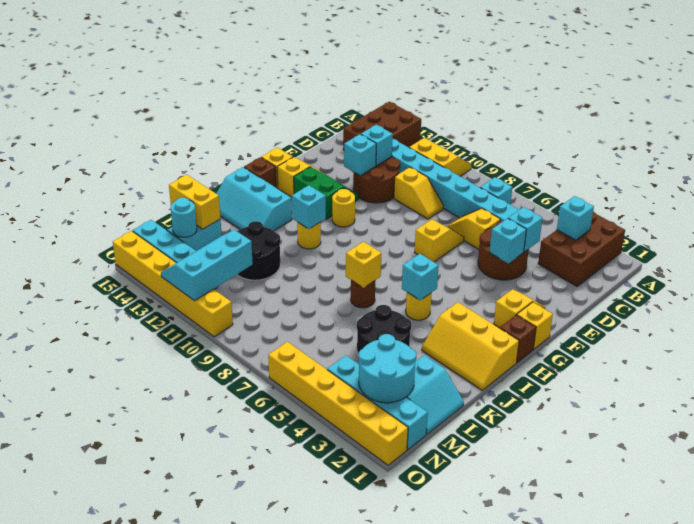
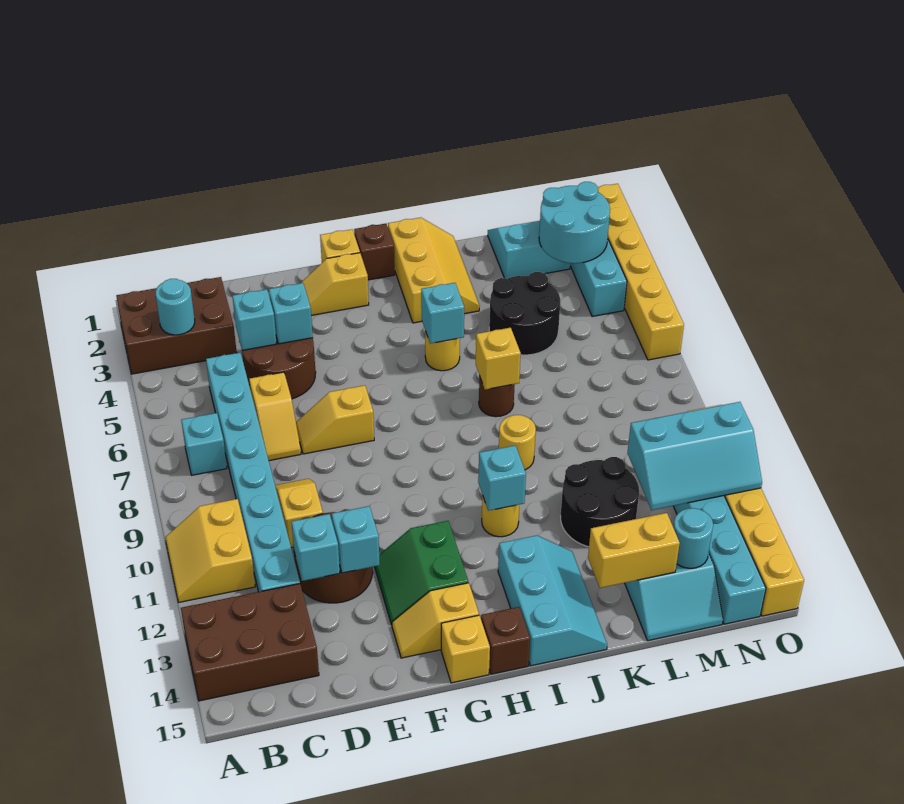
cyan brick B3 level 2 -> cyan round brick B3 level 2
yellow round brick G11 level 1 -> yellow round brick J9 level 1
yellow brick L14:L15 level 2 -> yellow brick K14:L14 level 2

